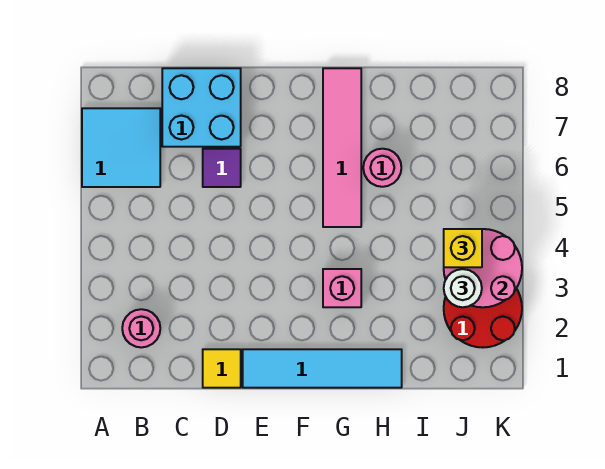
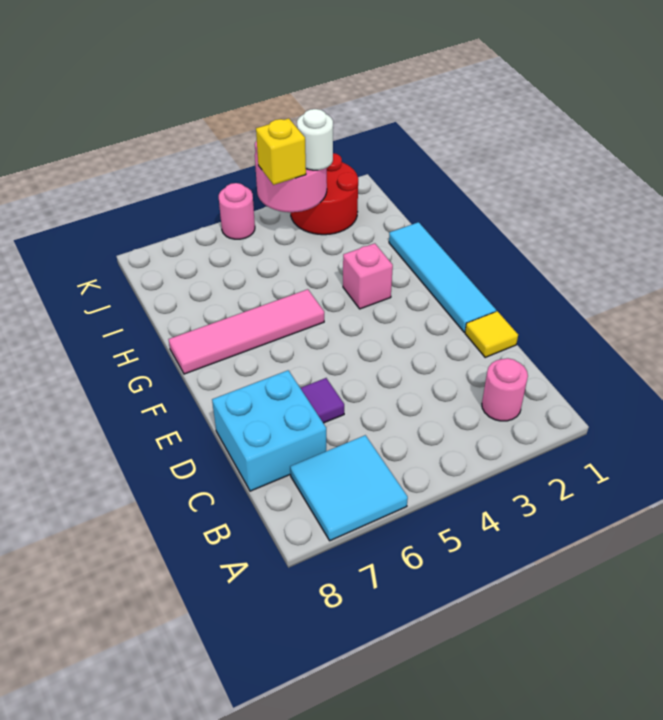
pink round brick H6 level 1 -> pink round brick K5 level 1

